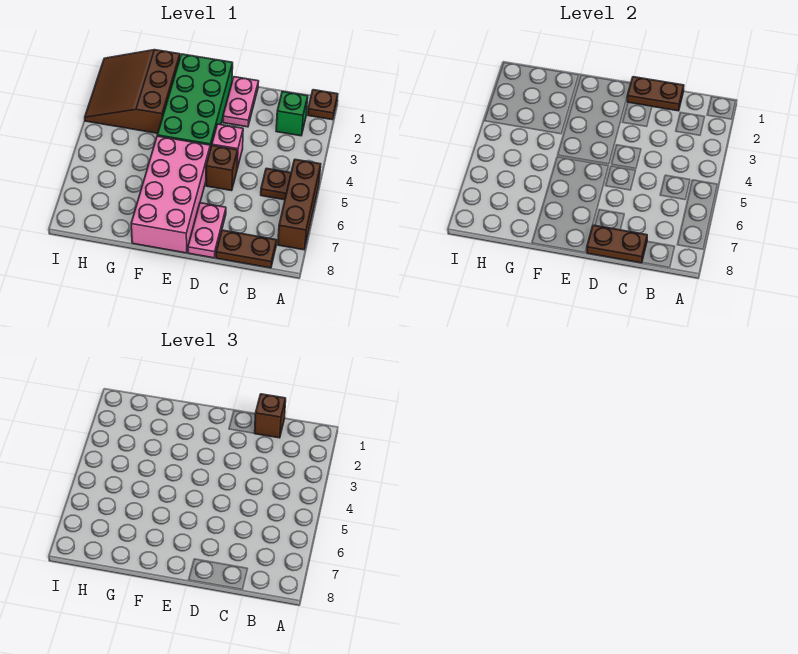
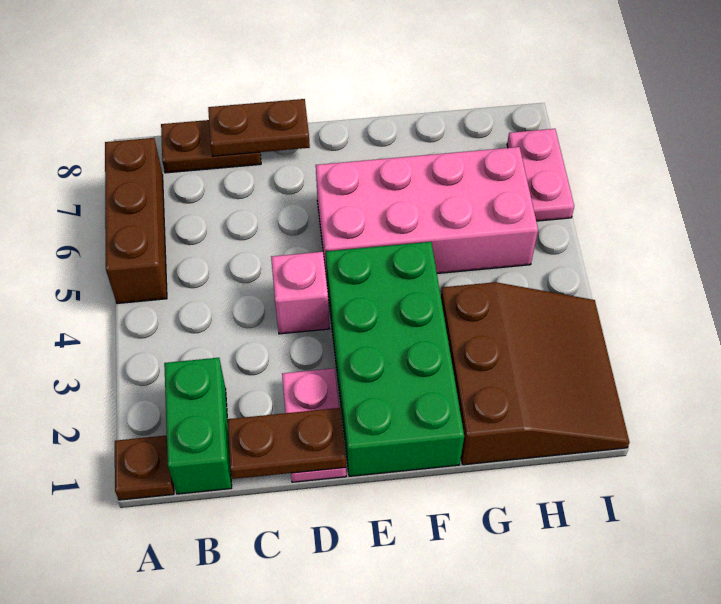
green brick B2 level 1 -> green brick B1:B2 level 1
brown plate B5 level 1 -> none
brown brick C1 level 3 -> none
brown brick D5 level 1 -> none
pink plate D7:D8 level 1 -> pink plate I6:I7 level 1
pink brick E5:F8 level 1 -> pink brick E5:H6 level 1

